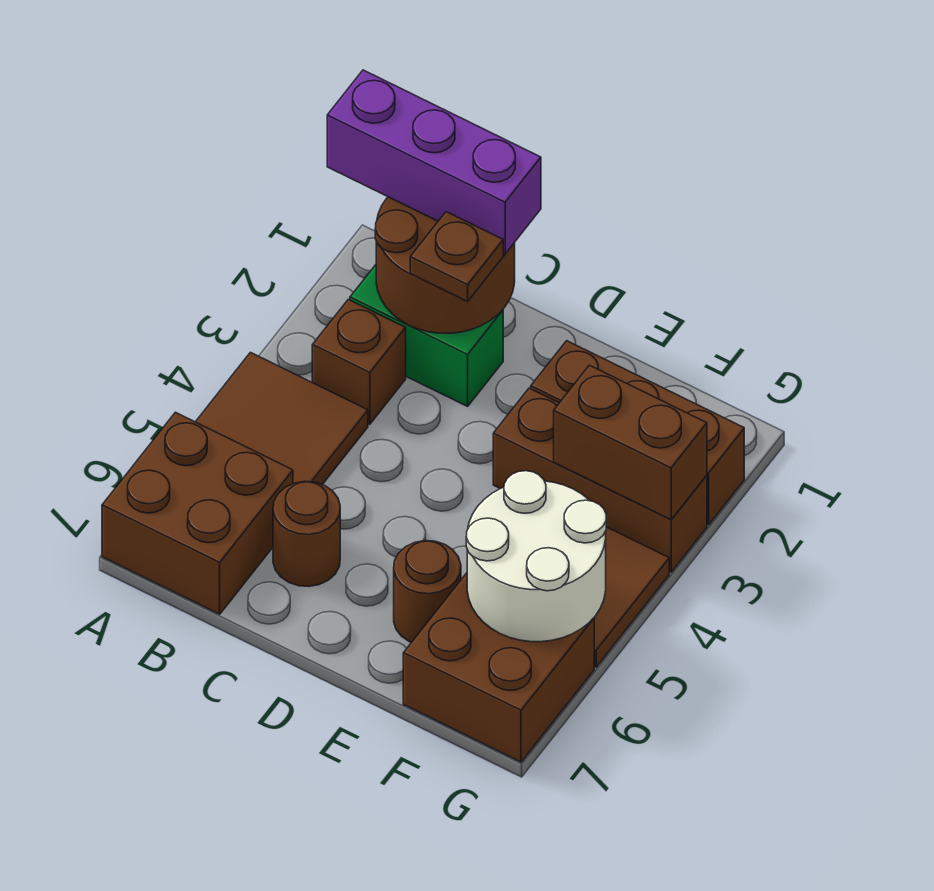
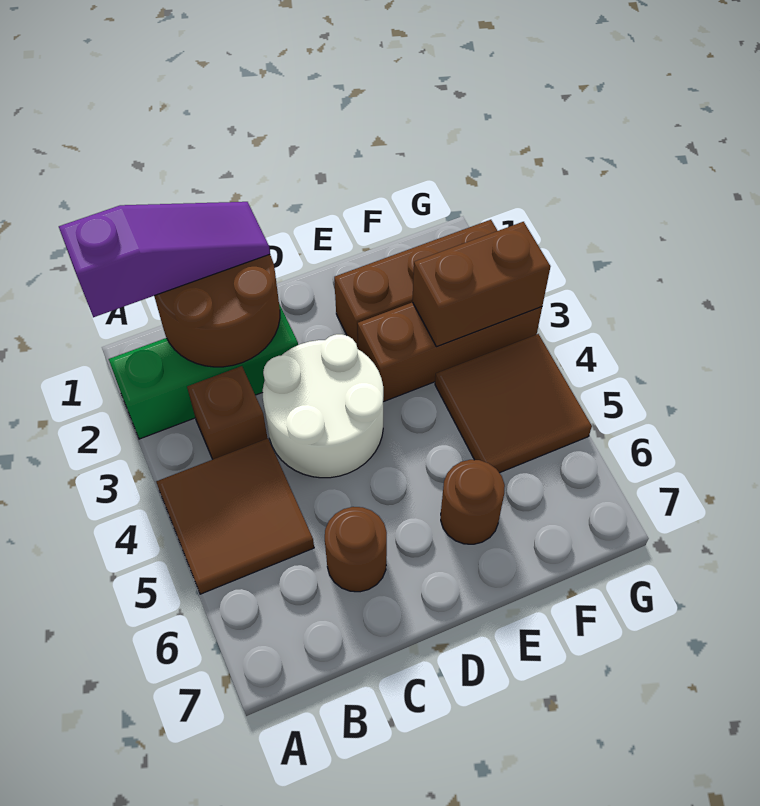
purple brick A1:C1 level 3 -> purple slope A1:C1 level 3 top A
brown brick A6:B7 level 1 -> none
green brick B2:C2 level 1 -> green brick A2:C2 level 1
brown plate C2 level 3 -> none
white round brick F5:G6 level 2 -> white round brick C3:D4 level 1
brown brick F6:G7 level 1 -> none

